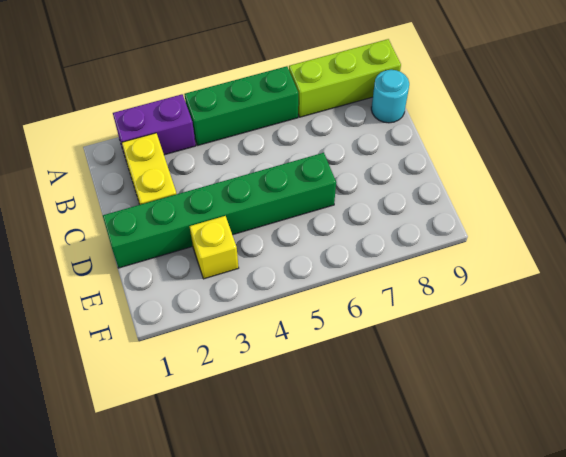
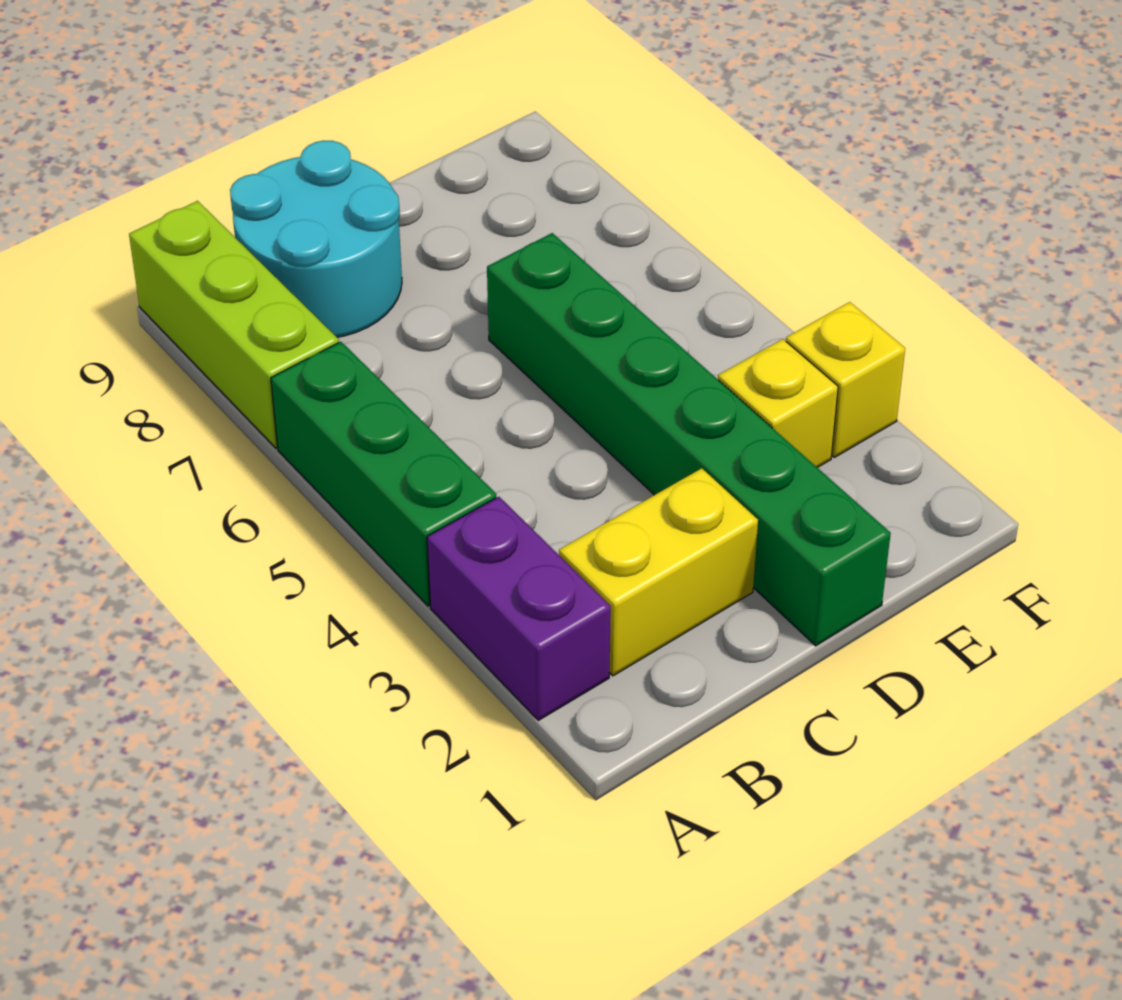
cyan round brick B9 level 1 -> cyan round brick B8:C9 level 1
none -> yellow brick F3 level 1

